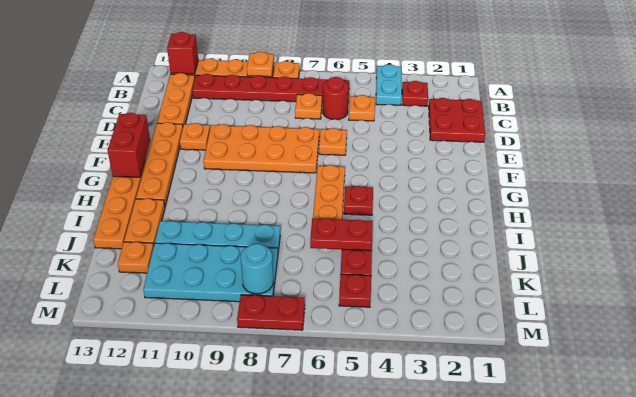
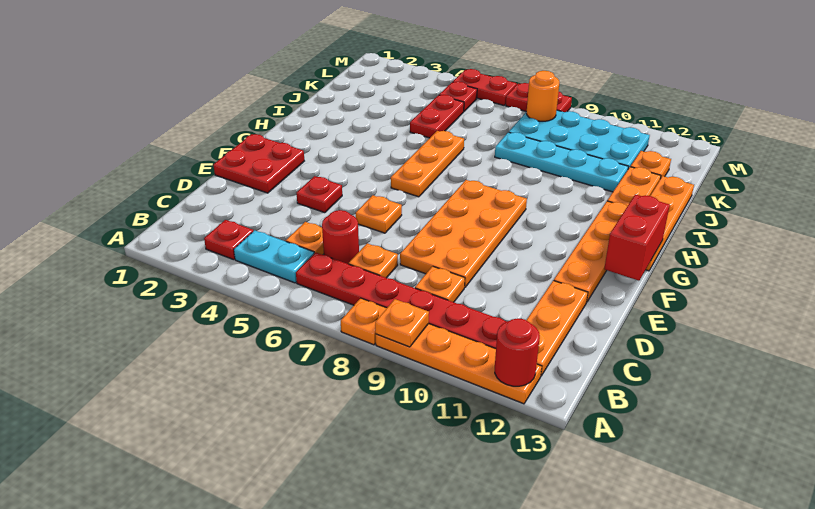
cyan plate A4:B4 level 1 -> cyan plate B4:B5 level 1
red brick A12 level 2 -> red round brick A12 level 2
red plate C1:D2 level 1 -> red plate E1:F2 level 1
orange plate E7:F10 level 1 -> orange plate D8:G9 level 1
orange plate E11 level 1 -> orange plate C9 level 1
red plate H5 level 1 -> red plate E4 level 1
red plate J5:J6 level 2 -> red plate M5:M6 level 1
cyan round brick L8 level 2 -> orange round brick L8 level 2

